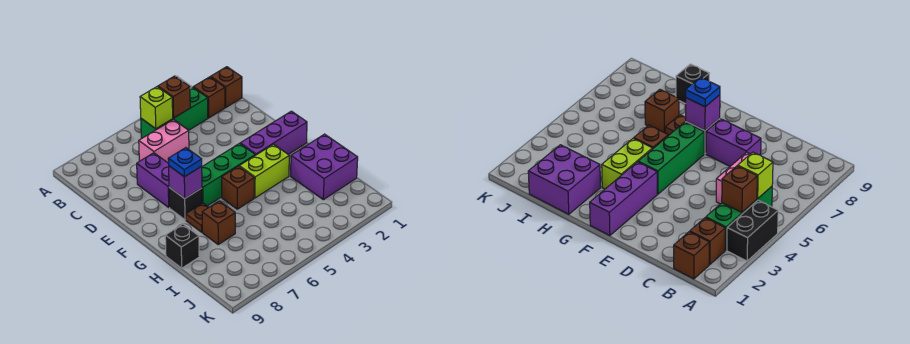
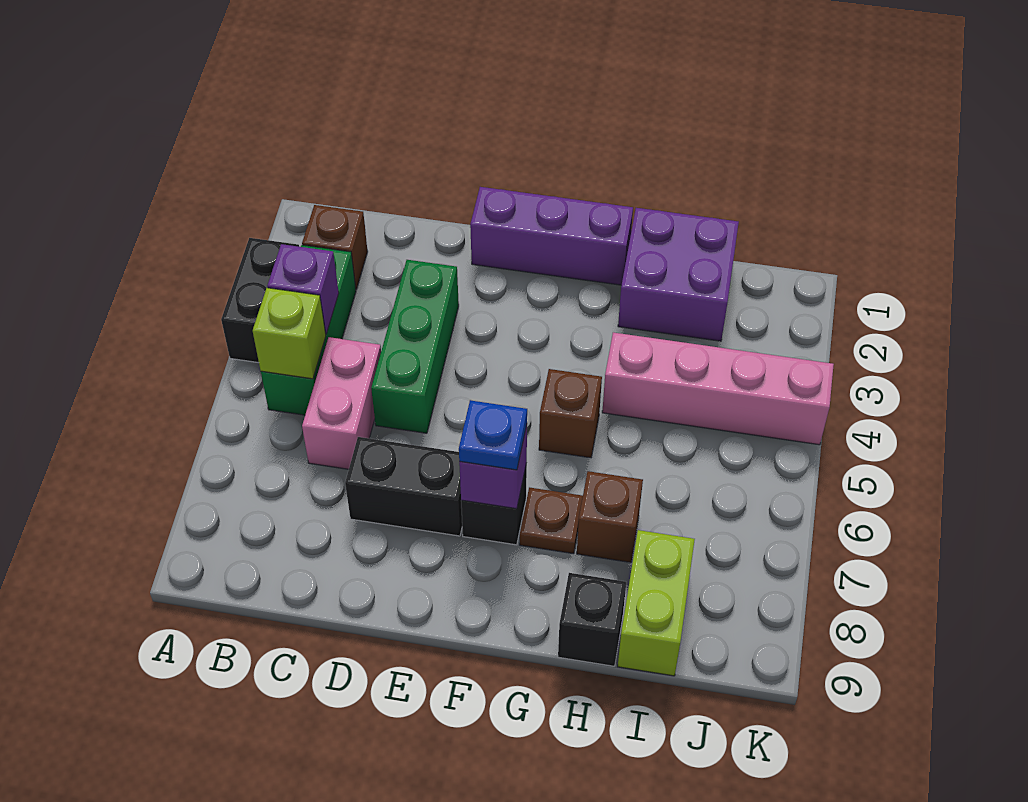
brown brick B1 level 1 -> none
brown brick B4 level 2 -> purple brick B4 level 2
purple brick D7:E7 level 1 -> black brick D7:E7 level 1
purple brick F1:F3 level 1 -> purple brick E1:G1 level 1
green brick F4:F6 level 1 -> green brick D3:D5 level 1
lime brick G3:G4 level 1 -> lime brick I8:I9 level 1
none -> pink brick H4:K4 level 1

